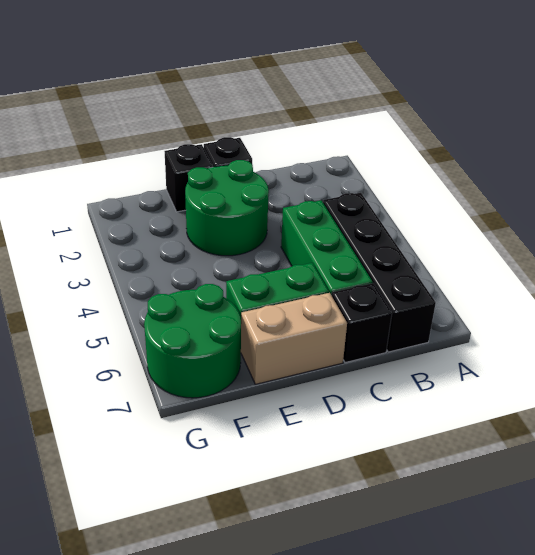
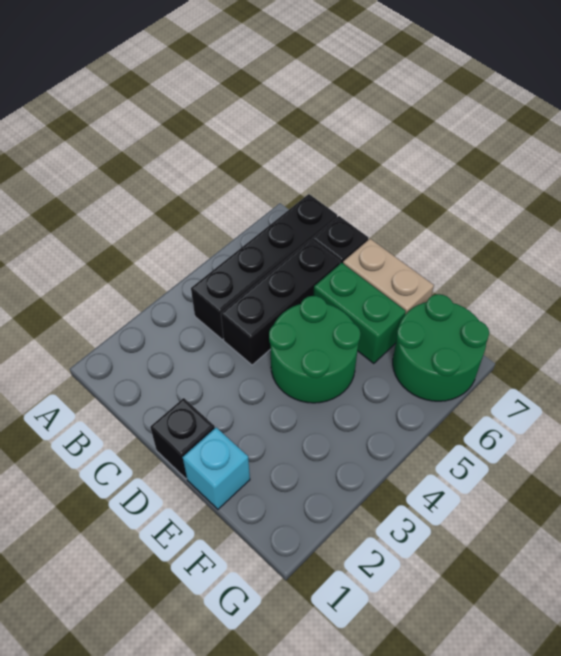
green brick C4:C6 level 1 -> black brick C4:C6 level 1
green round brick D2:E3 level 1 -> green round brick D4:E5 level 1
black brick E1 level 1 -> cyan brick E1 level 1

